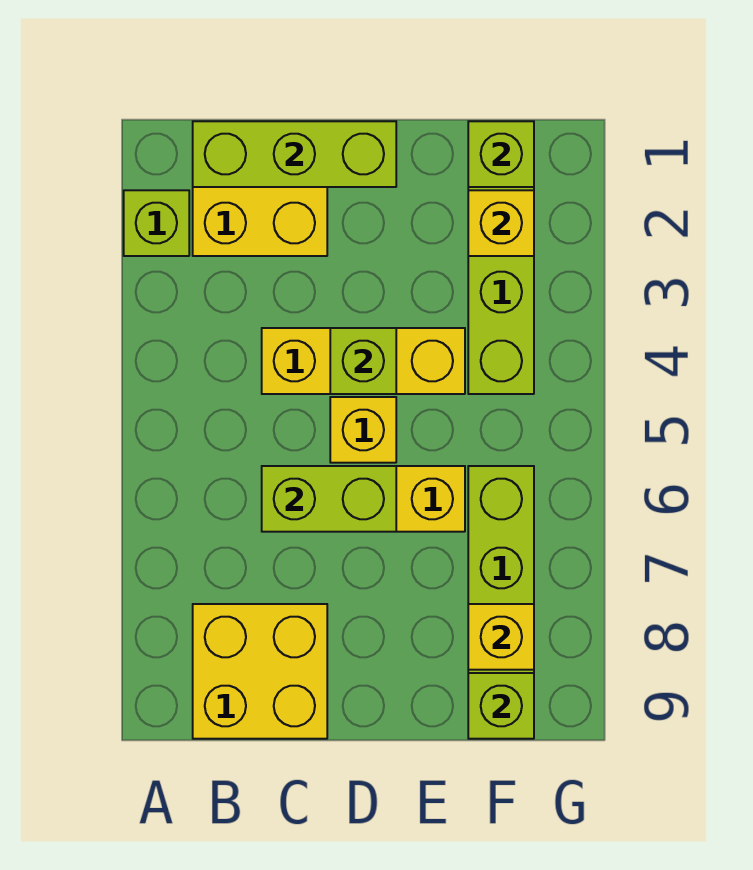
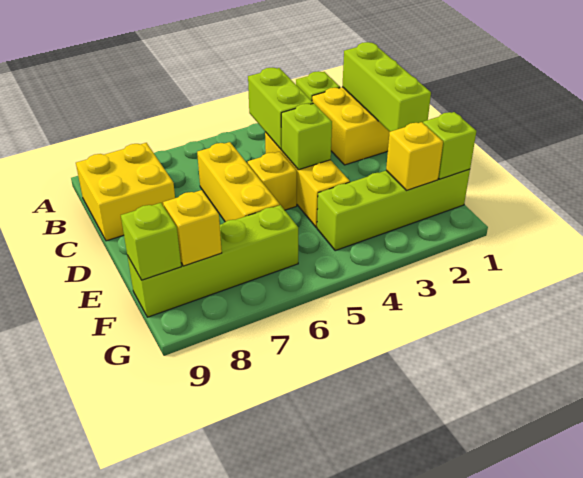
lime brick C6:D6 level 2 -> lime brick B4:C4 level 2

